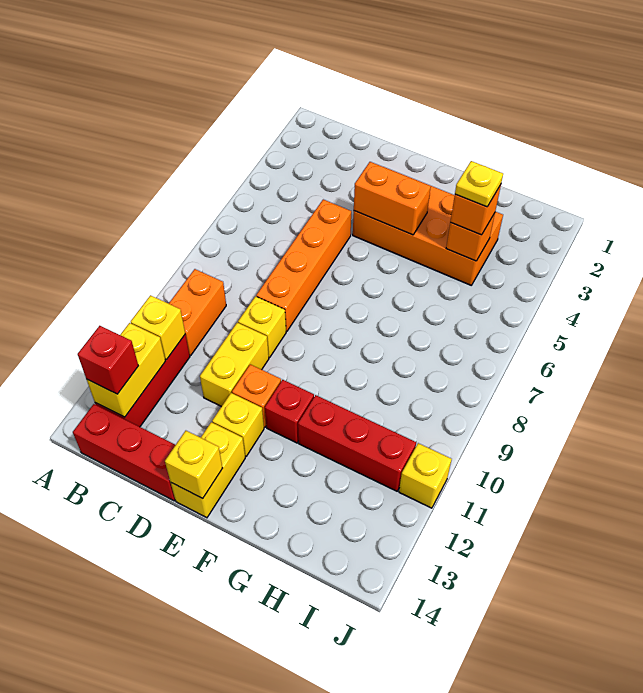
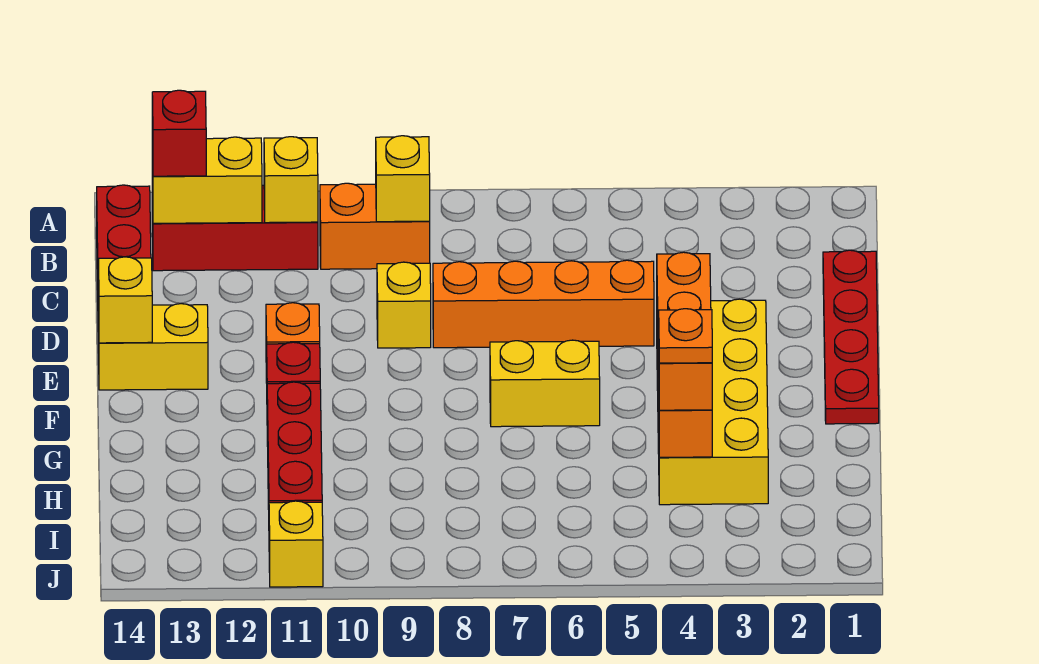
none -> red plate C1:F1 level 1
yellow brick D10:D11 level 1 -> yellow brick F6:F7 level 1
orange brick E3:H4 level 1 -> yellow brick E3:H4 level 1
yellow brick E12 level 1 -> yellow brick B9 level 2
yellow plate H4 level 4 -> orange plate H4 level 4

